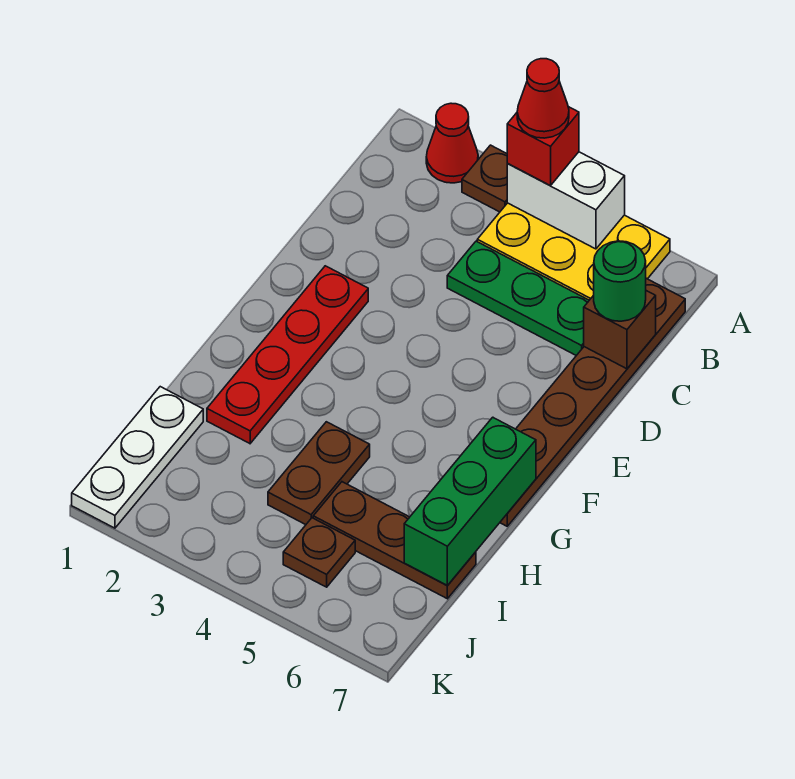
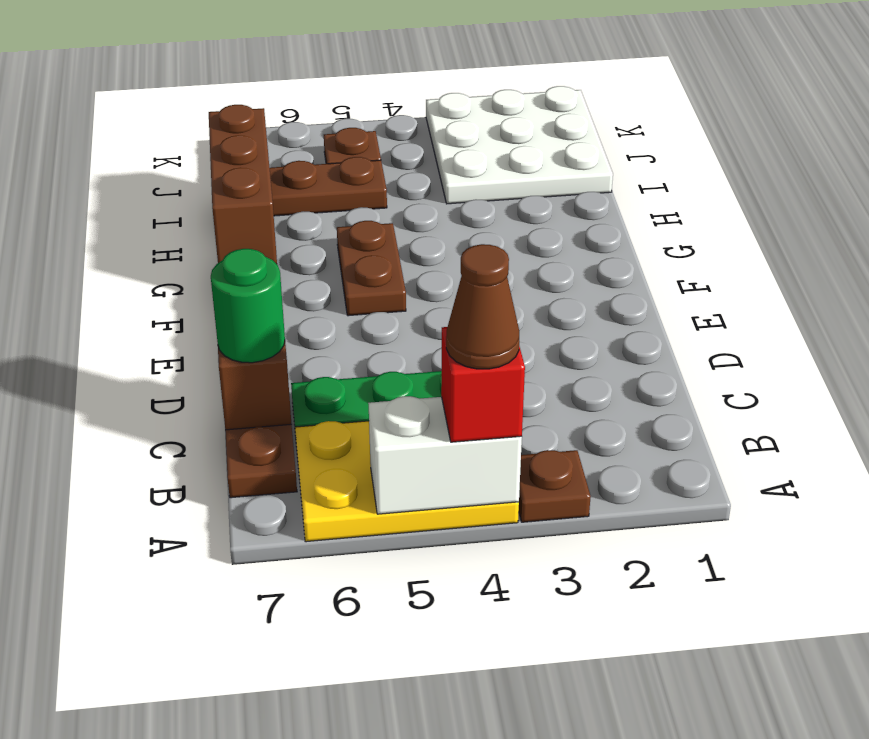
red cone A2 level 1 -> none
red cone A4 level 4 -> brown cone A4 level 4
red plate E2:H2 level 1 -> none
green brick G7:I7 level 2 -> brown brick G7:I7 level 2
brown plate H4:I4 level 1 -> brown plate F5:G5 level 1
white plate I1:K1 level 1 -> white plate I1:K3 level 1

